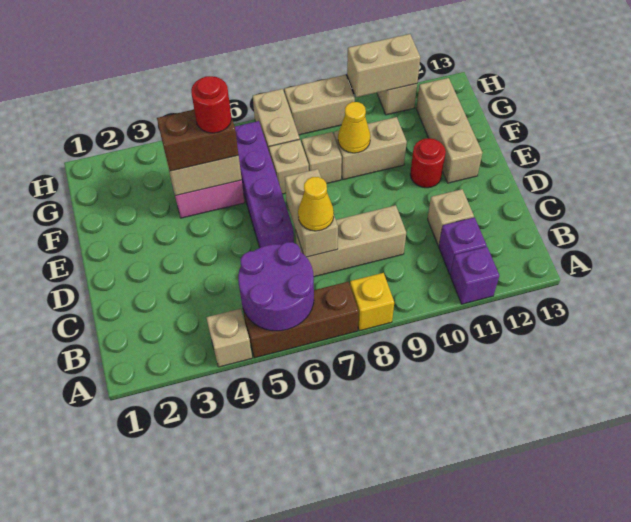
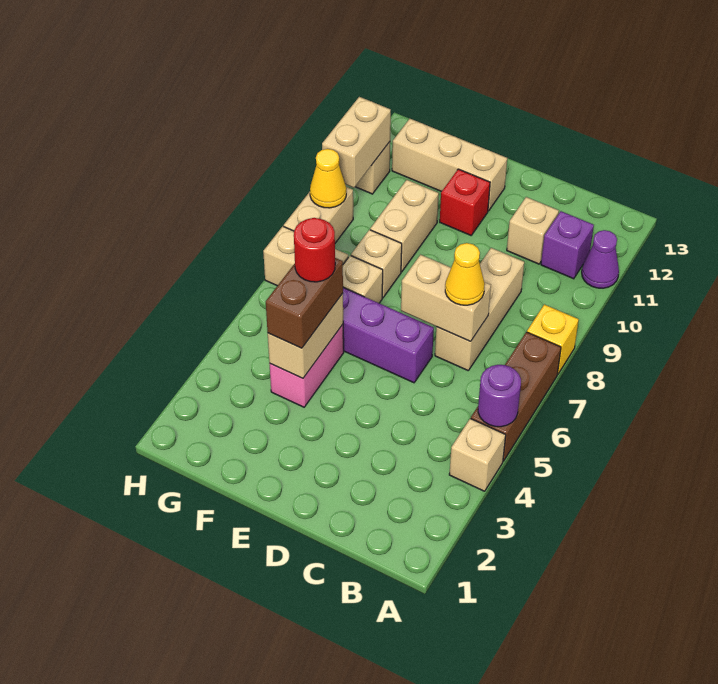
purple round brick A5:B6 level 2 -> purple round brick A5 level 2
purple brick A11 level 1 -> purple cone A11 level 1
red round brick E11 level 1 -> red brick E11 level 1
yellow cone F9 level 2 -> yellow cone H9 level 2

